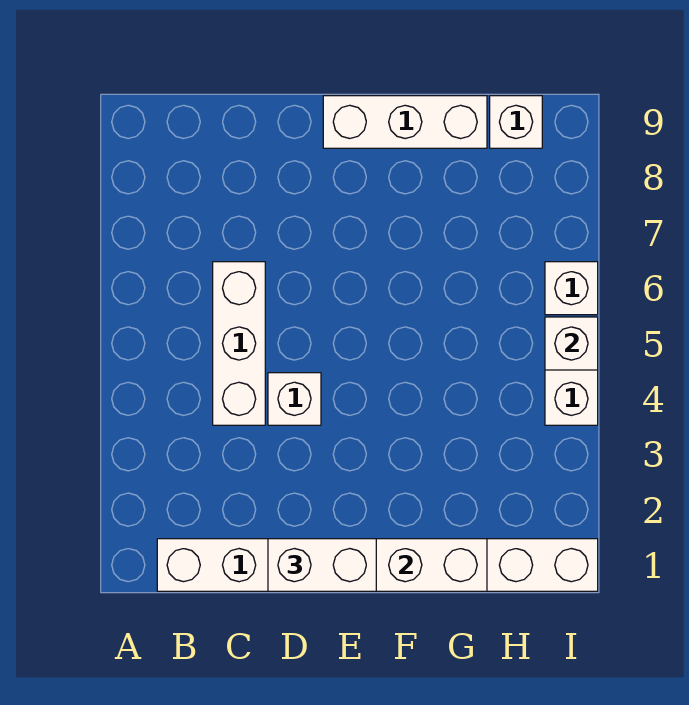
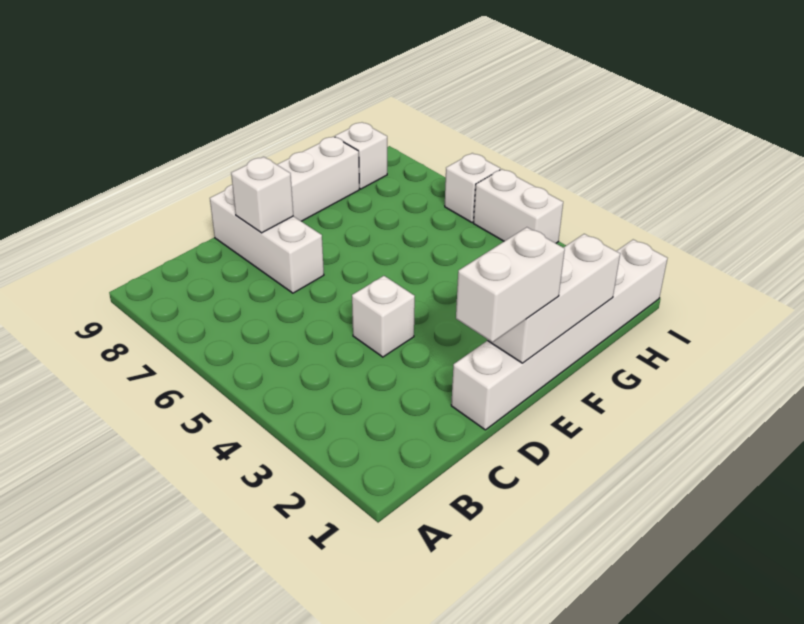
white brick B1:I1 level 1 -> white brick D1:I1 level 1
white brick C4:C6 level 1 -> white brick D7:D9 level 1
white brick I5 level 2 -> white brick D8 level 2

